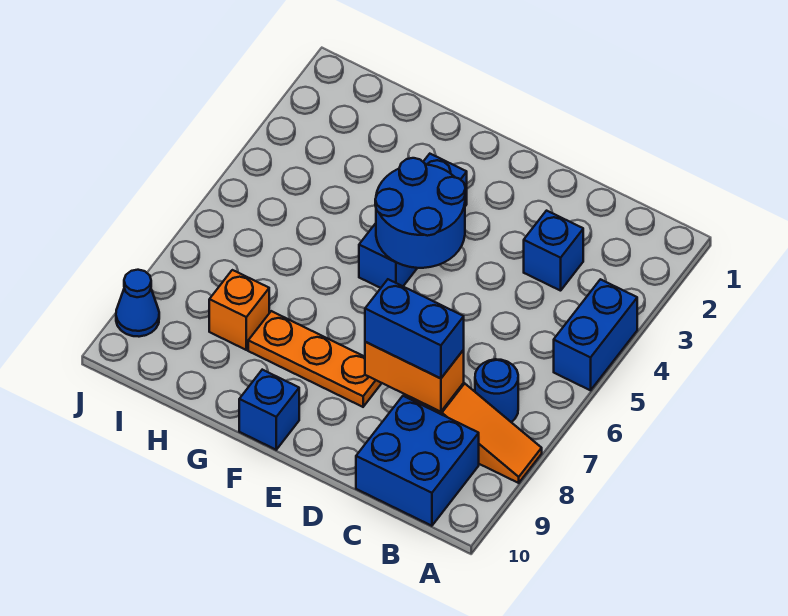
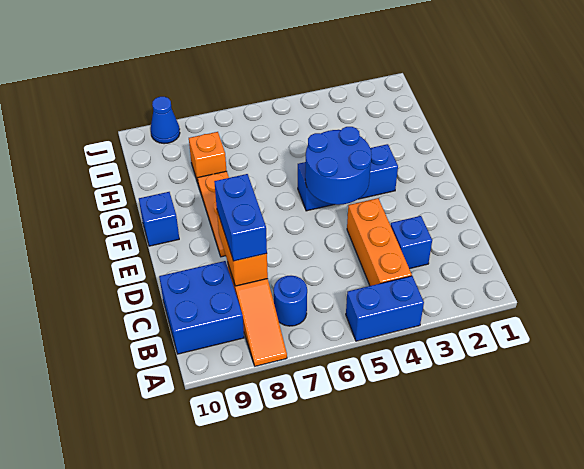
none -> orange brick B4:D4 level 1

